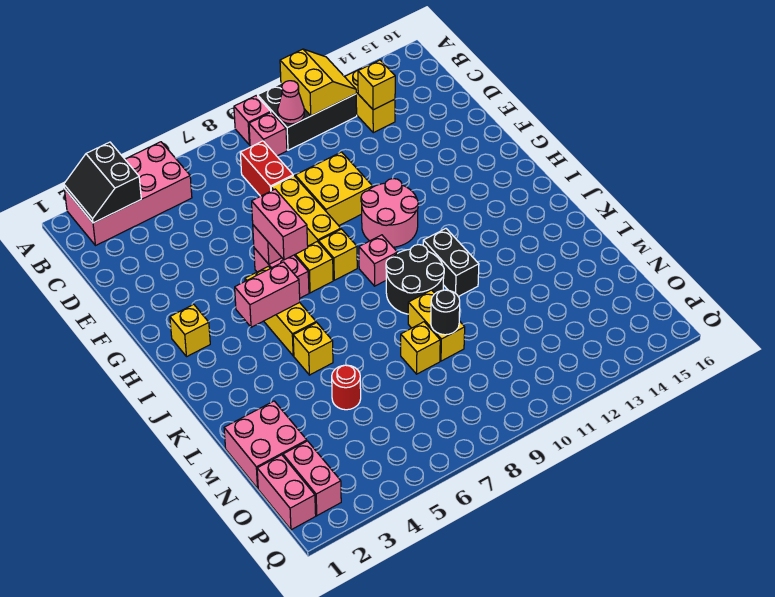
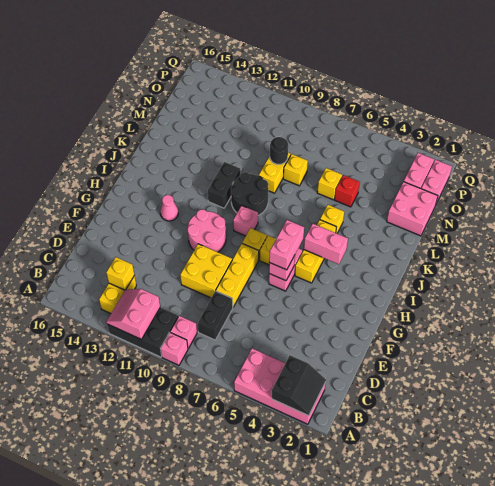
yellow slope A11:B12 level 2 top 11 -> pink slope A11:B12 level 2 top 11
pink cone B10 level 2 -> pink cone H13 level 1
red brick C8:D8 level 1 -> black brick C8:D8 level 1
yellow brick H2 level 1 -> yellow brick M6 level 1
red round brick M5 level 1 -> red brick M5 level 1

